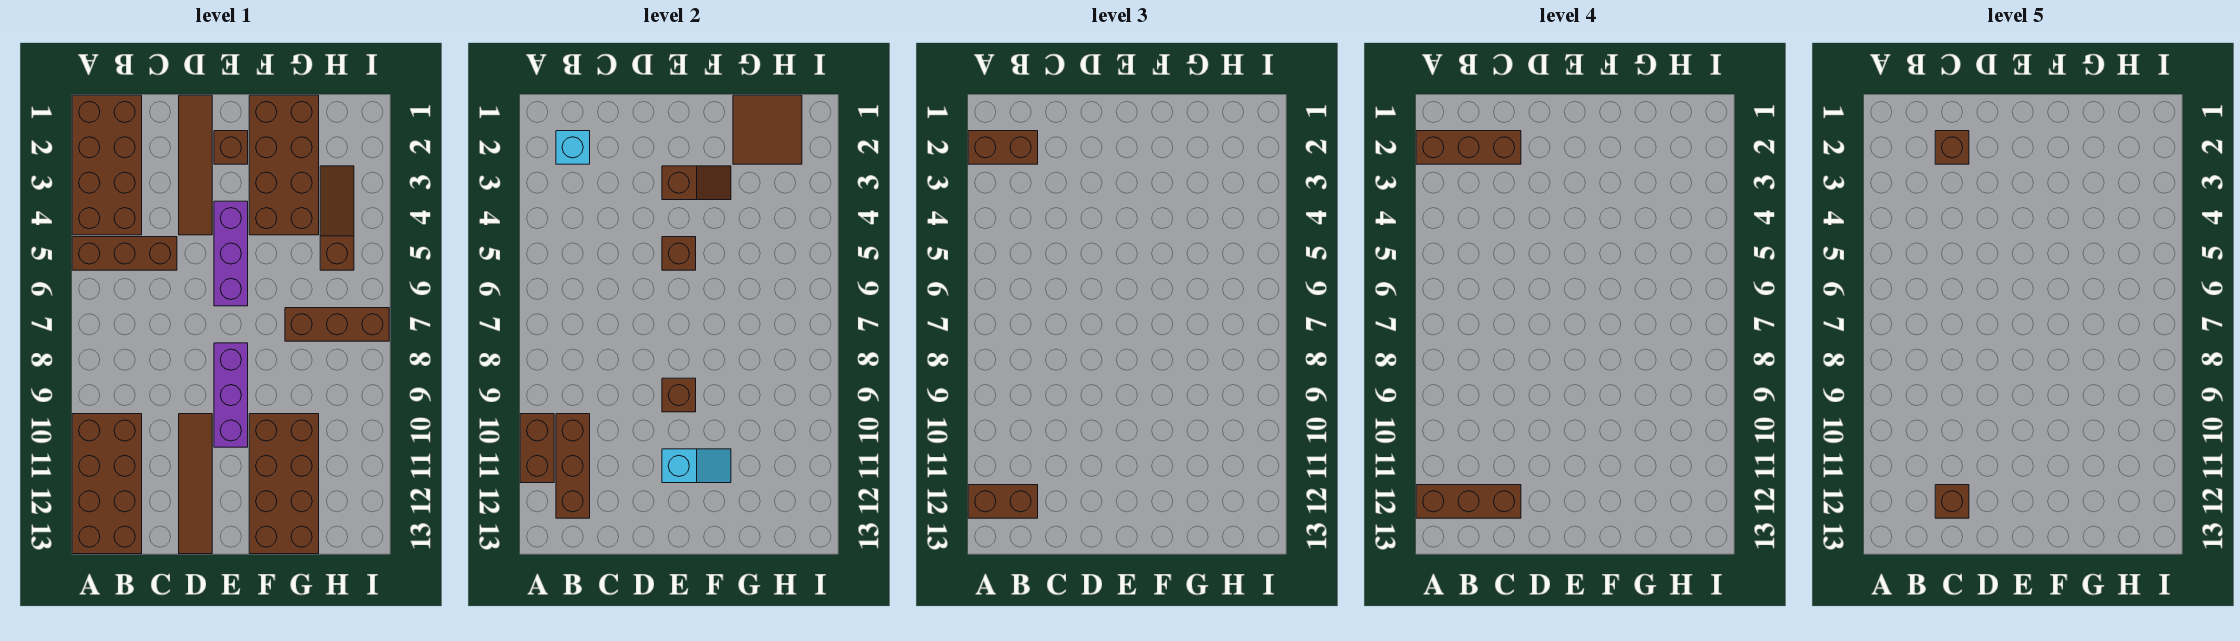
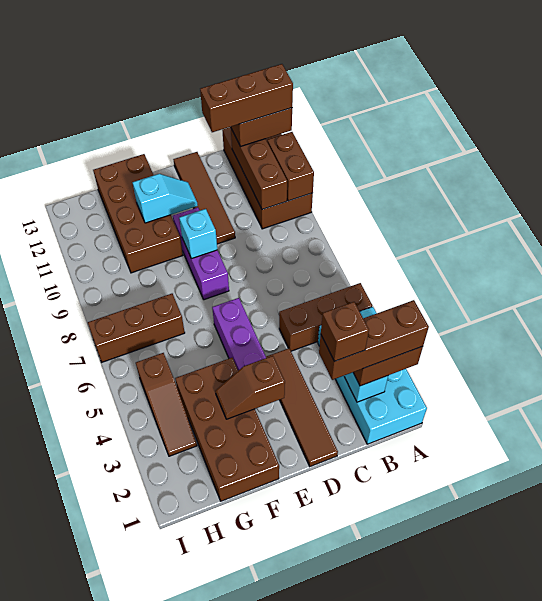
brown brick A1:B4 level 1 -> cyan brick A1:B4 level 1
brown brick C12 level 5 -> none
brown brick E2 level 1 -> none
brown brick E5 level 2 -> none
brown brick E9 level 2 -> cyan brick E9 level 2
cyan slope E11:F11 level 2 top E -> cyan slope E11:F11 level 2 top F
brown tile G1:H2 level 2 -> none

